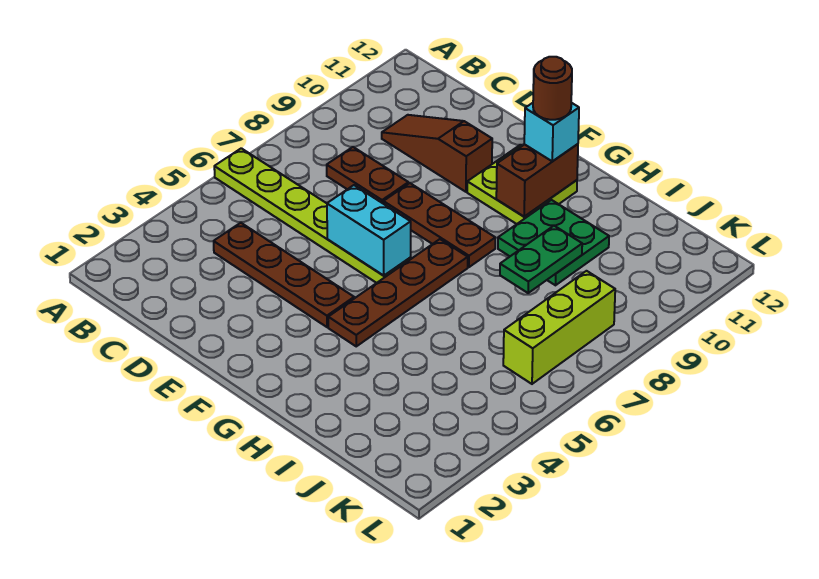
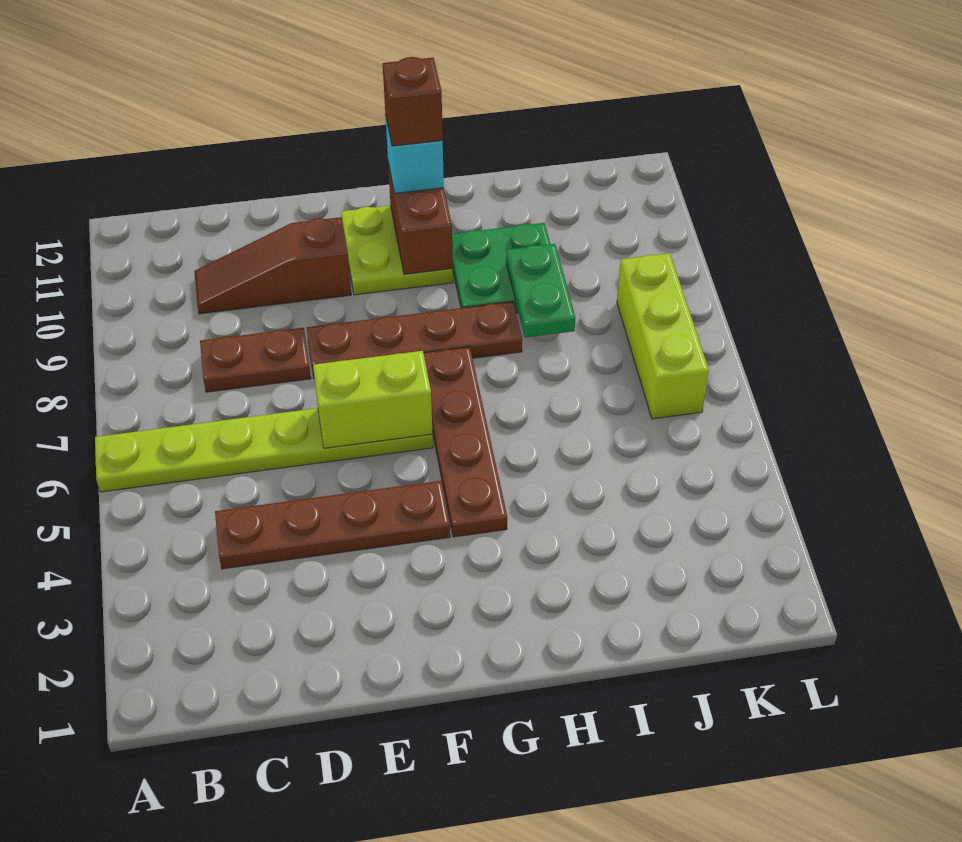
cyan brick E6:F6 level 2 -> lime brick E6:F6 level 2
brown plate E8:G8 level 1 -> brown plate E8:H8 level 1
brown round brick G11 level 4 -> brown brick G11 level 4

